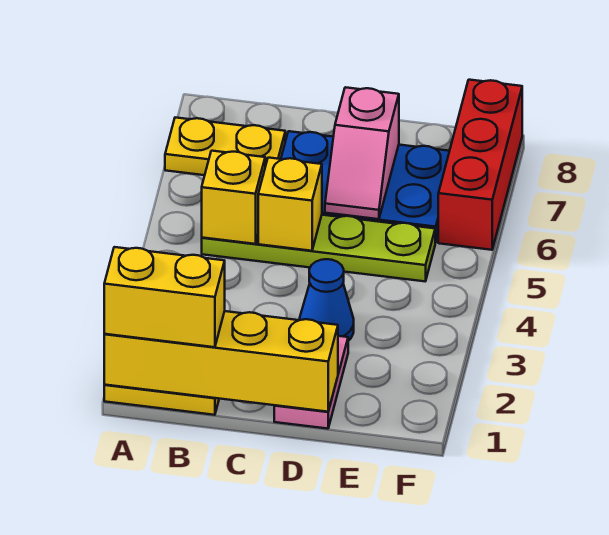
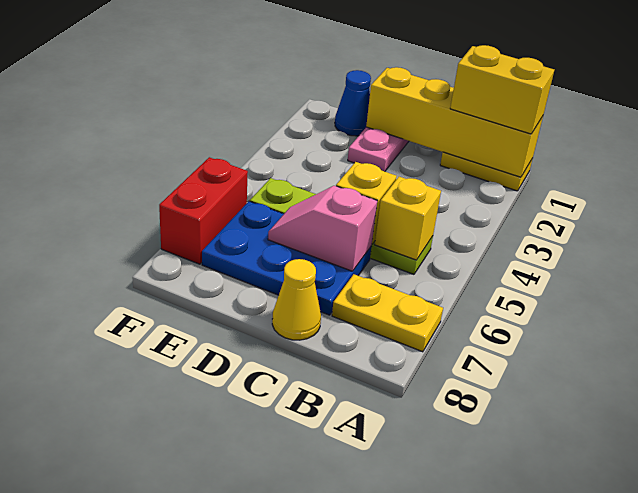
none -> yellow cone C8 level 1
blue cone D3 level 1 -> blue cone E1 level 1
pink slope D6:D7 level 2 top 7 -> pink slope C6:D6 level 2 top C
red brick F6:F8 level 1 -> red brick F6:F7 level 1

